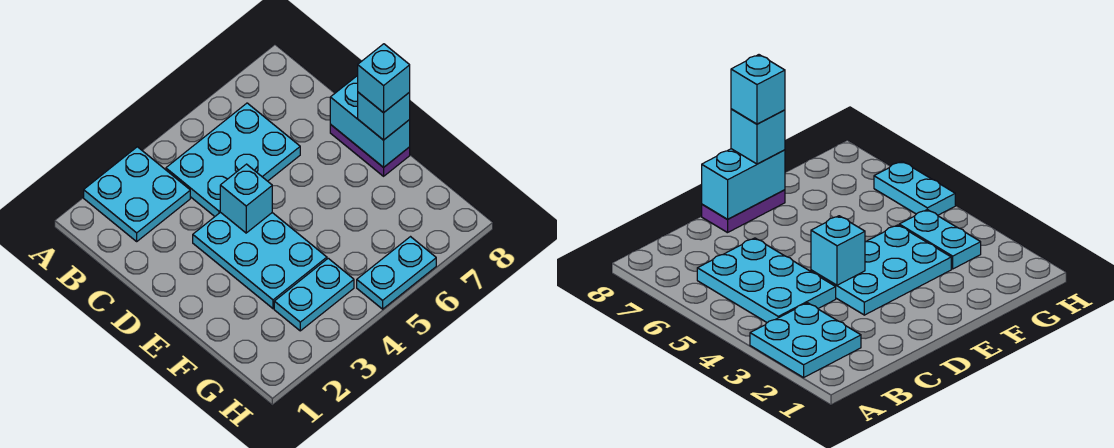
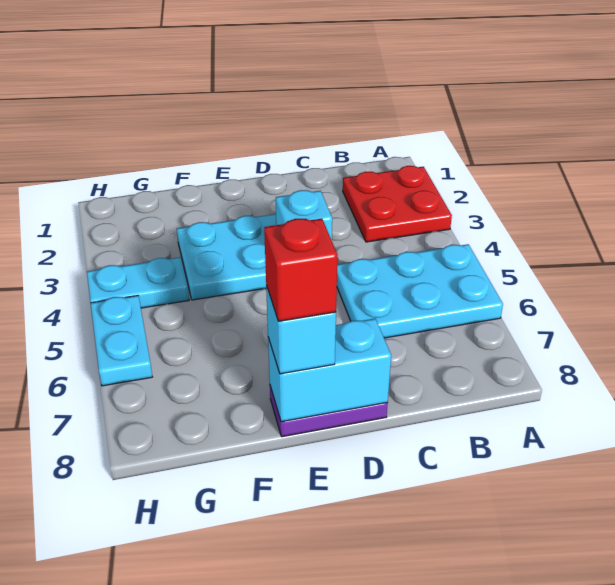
cyan plate A2:B3 level 1 -> red plate A2:B3 level 1
cyan plate B4:C6 level 1 -> cyan plate A5:C6 level 1
cyan brick E8 level 4 -> red brick E8 level 4
cyan plate G3:G4 level 1 -> cyan plate G4:H4 level 1

